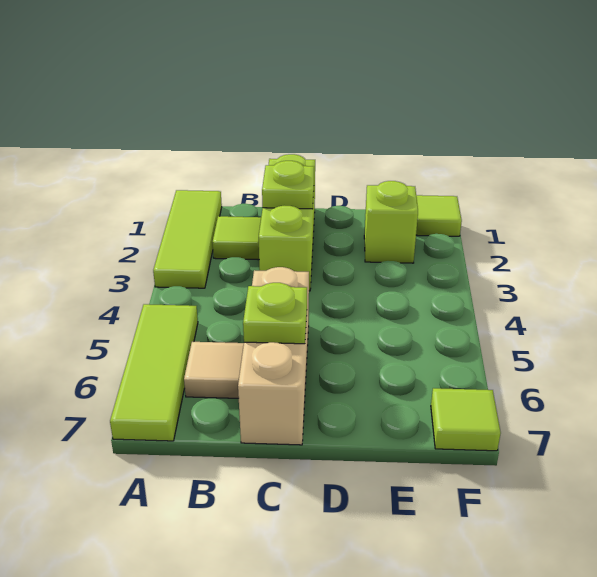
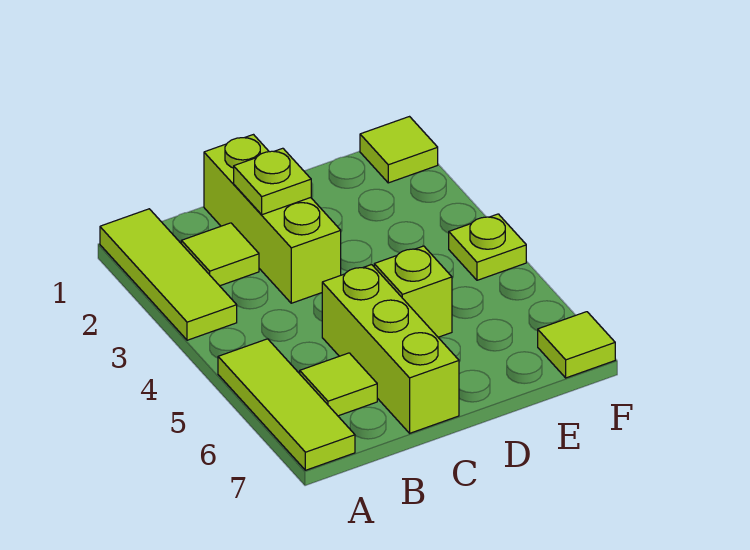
tan tile B6 level 1 -> lime tile B6 level 1
tan brick C5:C7 level 1 -> lime brick C5:C7 level 1
lime plate C6 level 2 -> lime plate F4 level 1
lime brick E2 level 1 -> lime brick D5 level 1

